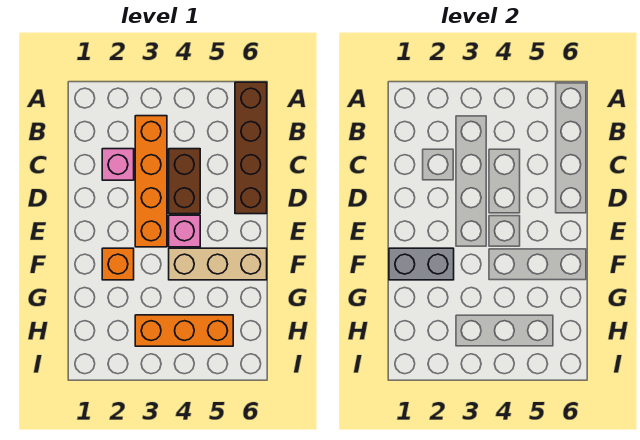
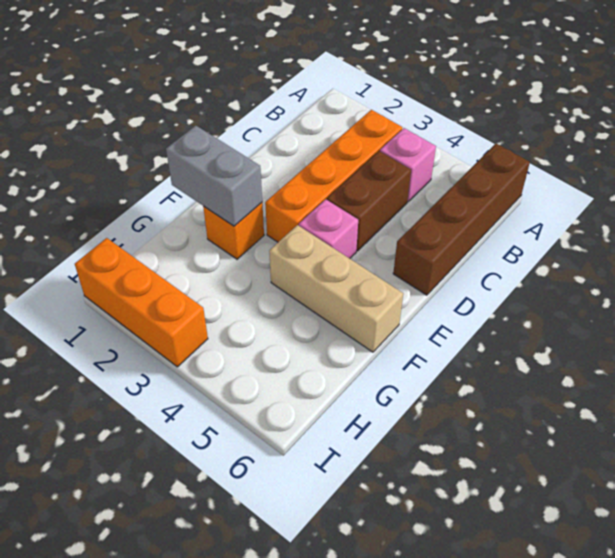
pink brick C2 level 1 -> pink brick B4 level 1
orange brick H3:H5 level 1 -> orange brick I1:I3 level 1

